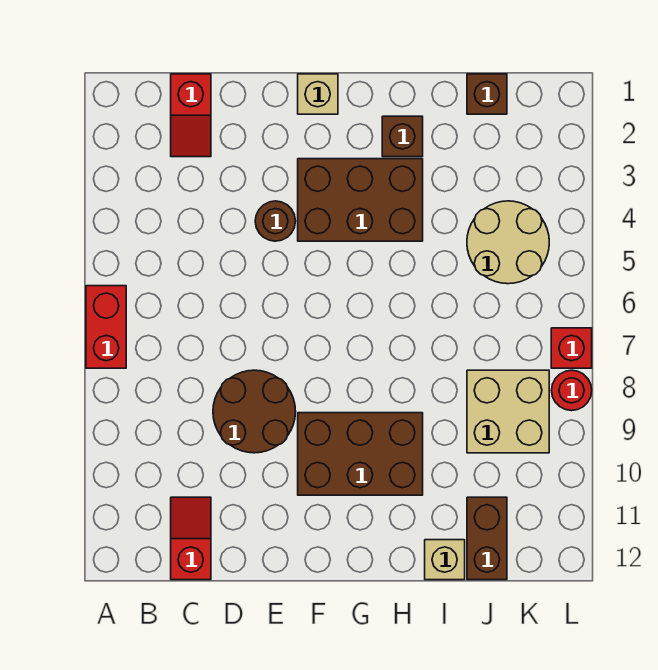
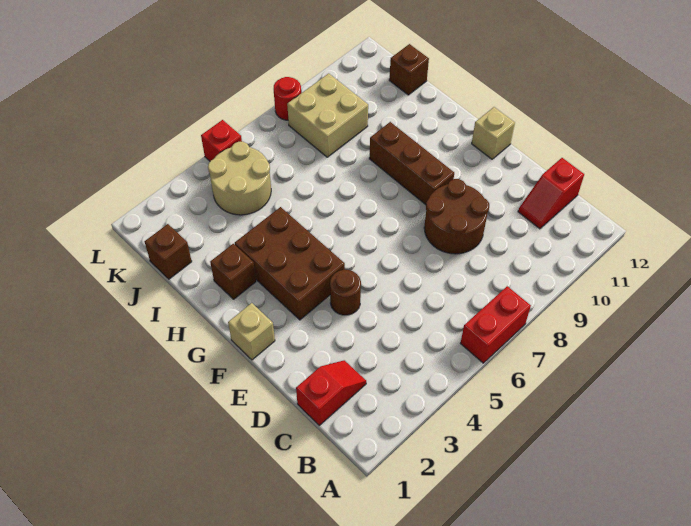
brown brick F9:H10 level 1 -> brown brick F9:H9 level 1
tan brick I12 level 1 -> tan brick F12 level 1
brown brick J11:J12 level 1 -> brown brick J12 level 1
red brick L7 level 1 -> red brick L5 level 1

